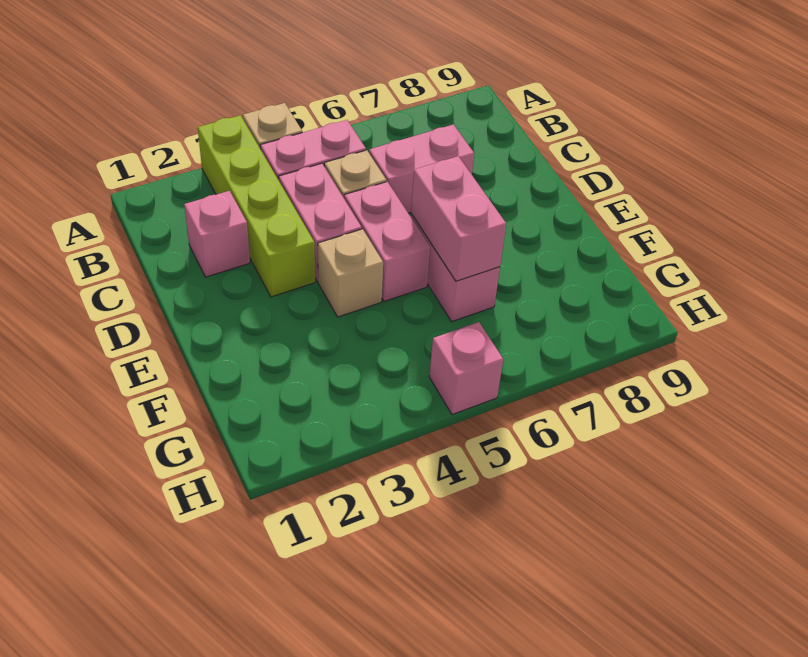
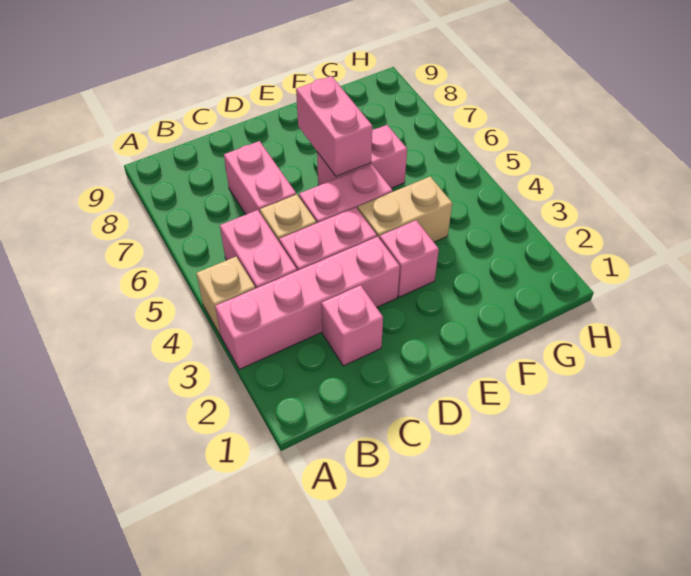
lime brick A3:D3 level 1 -> pink brick A3:D3 level 1
tan brick E4 level 1 -> tan brick E4:F4 level 1
pink brick E6:F6 level 2 -> pink brick E6:E7 level 2
pink brick H5 level 1 -> pink brick E3 level 1

